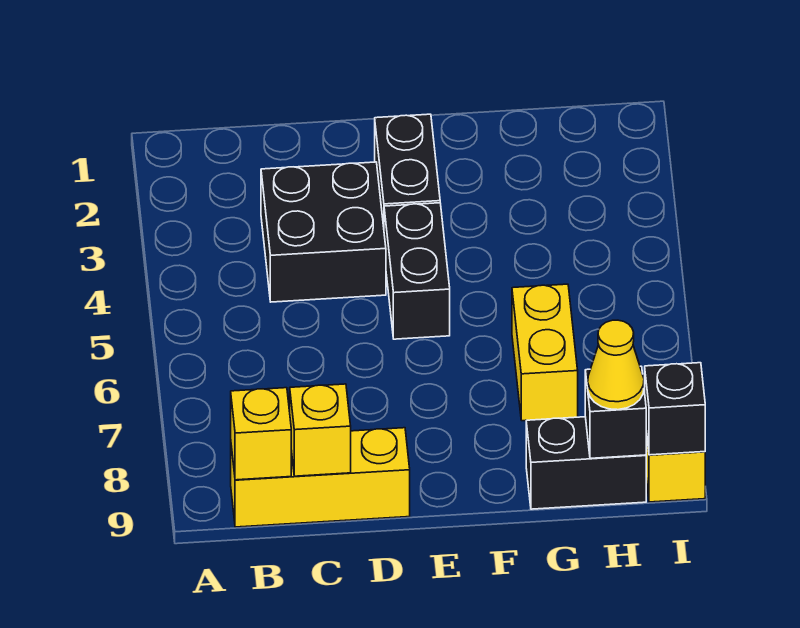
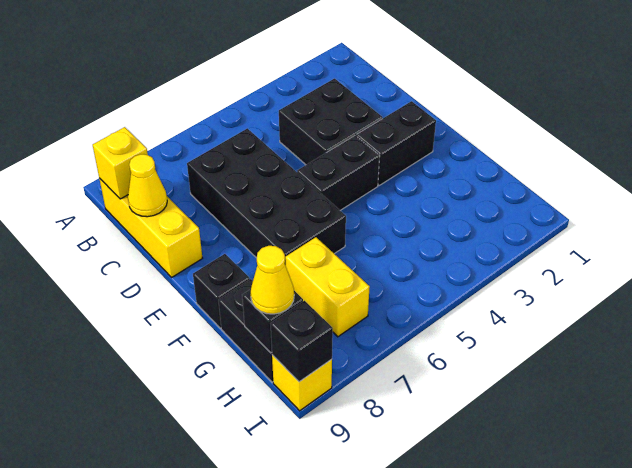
none -> black brick C6:F7 level 1
yellow brick C9 level 2 -> yellow cone C9 level 2
none -> black brick F9 level 1
yellow brick G6:G7 level 1 -> yellow brick G7:H7 level 1

